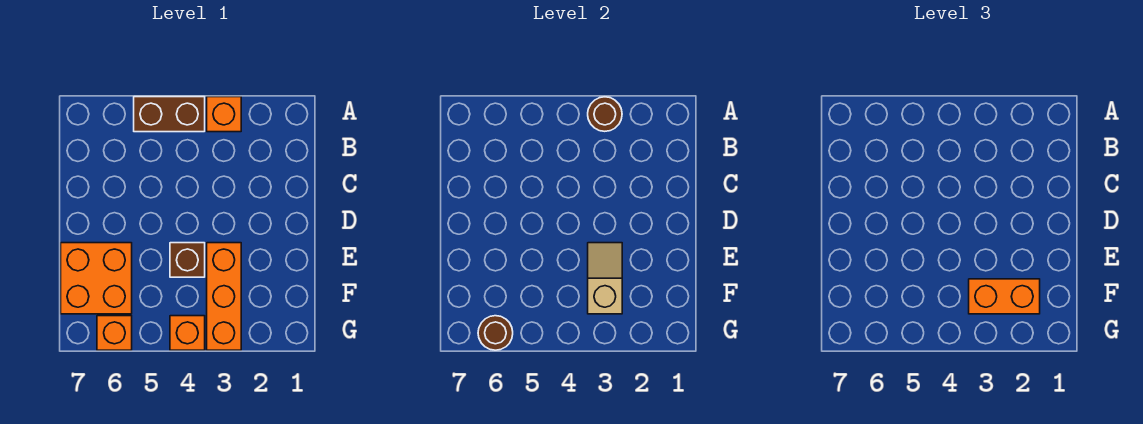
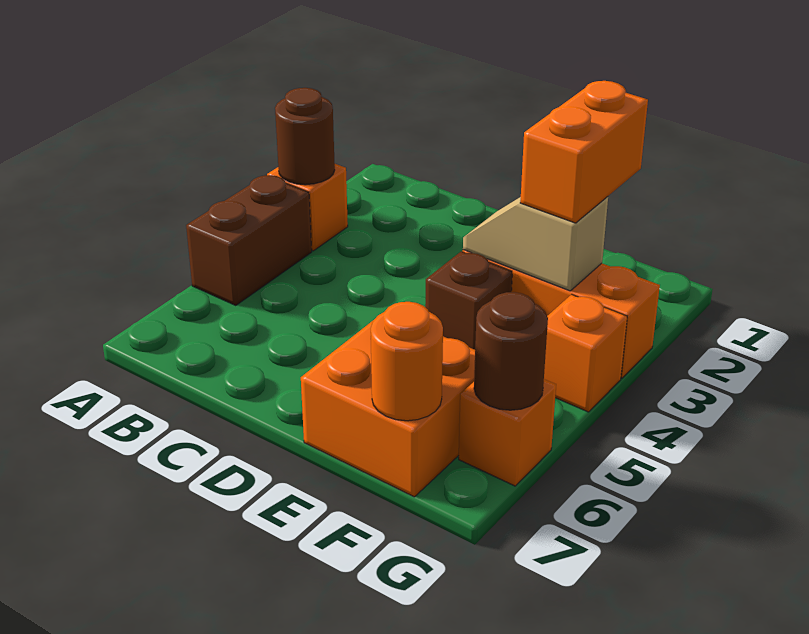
none -> orange round brick F7 level 2

